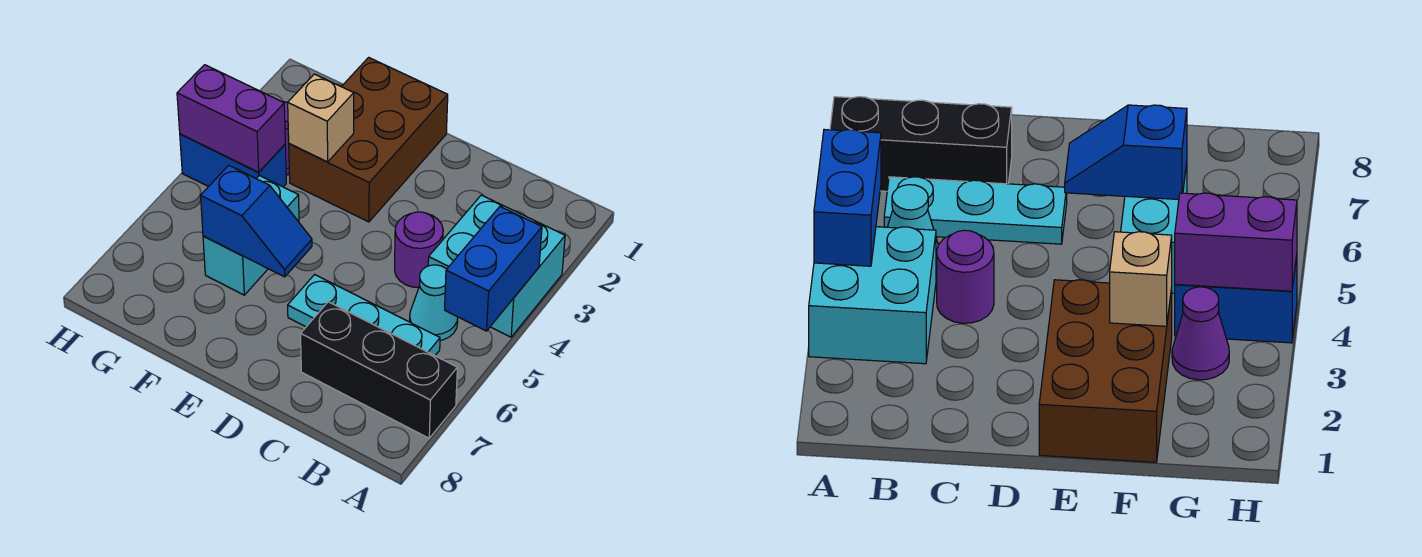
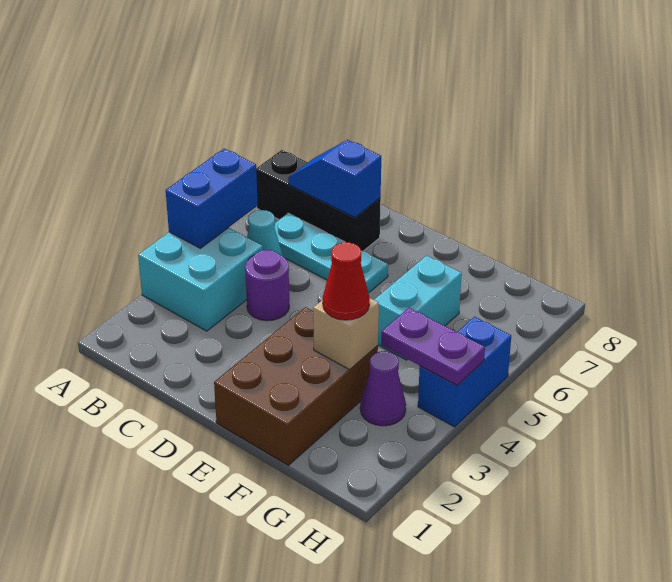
blue slope E6:F6 level 2 top F -> blue slope B7:C7 level 2 top C
none -> red cone F3 level 3
blue brick G4:H4 level 1 -> blue brick H4:H5 level 1
purple brick G4:H4 level 2 -> purple plate G4:H4 level 2

